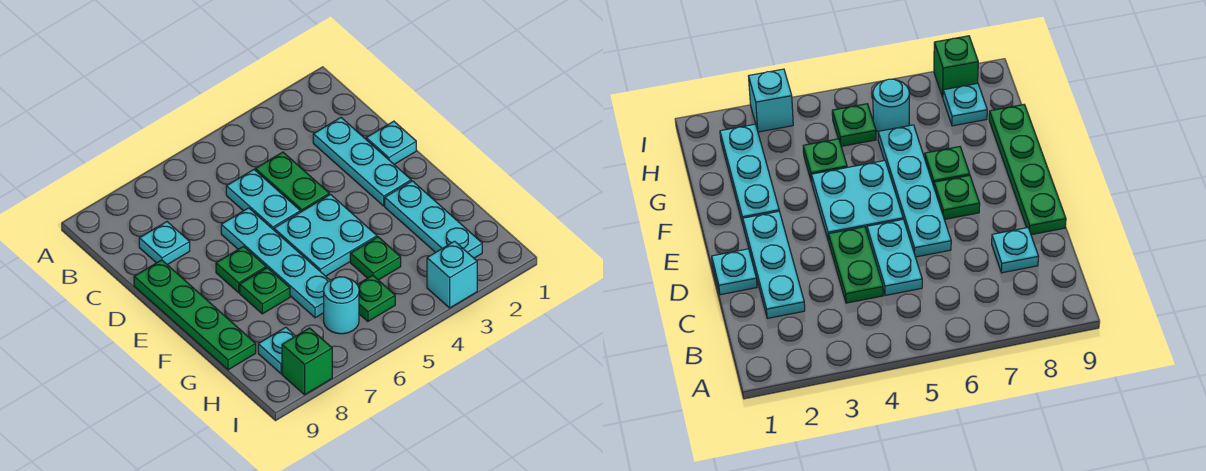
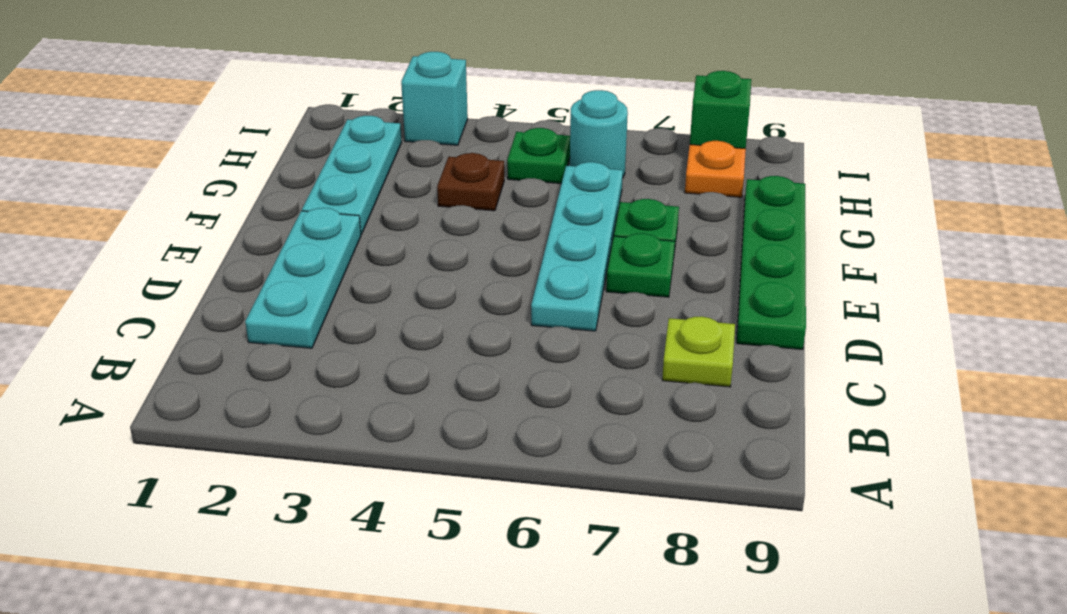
green plate C4:D4 level 1 -> none
cyan plate C5:D5 level 1 -> none
cyan plate C8 level 1 -> lime plate C8 level 1
cyan plate D1 level 1 -> none
cyan plate E4:F5 level 1 -> none
green plate G4 level 1 -> brown plate G4 level 1
cyan plate H8 level 1 -> orange plate H8 level 1

